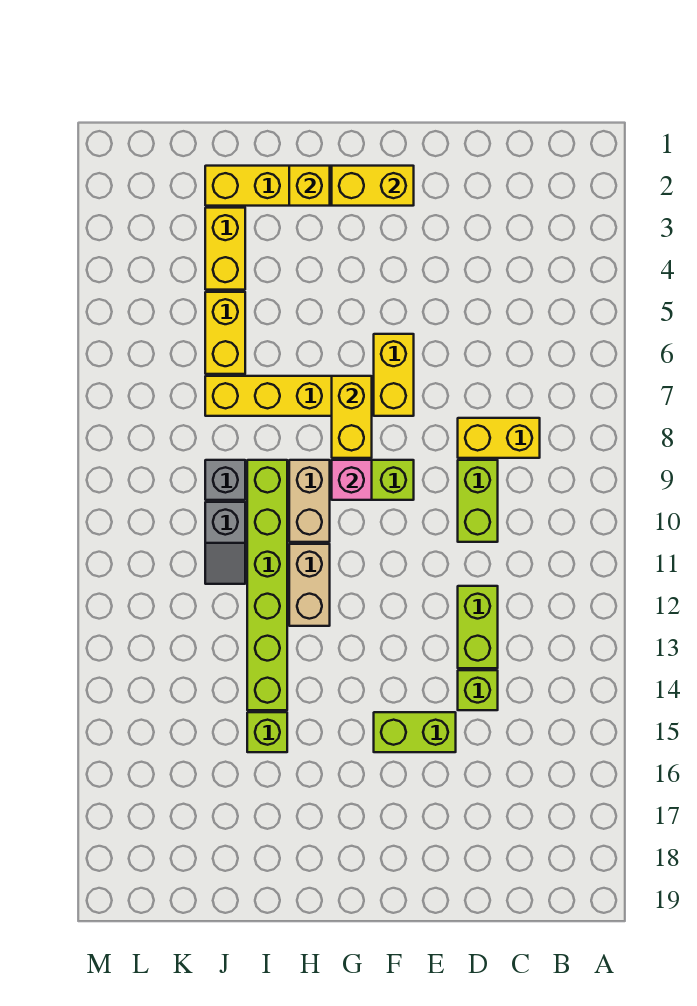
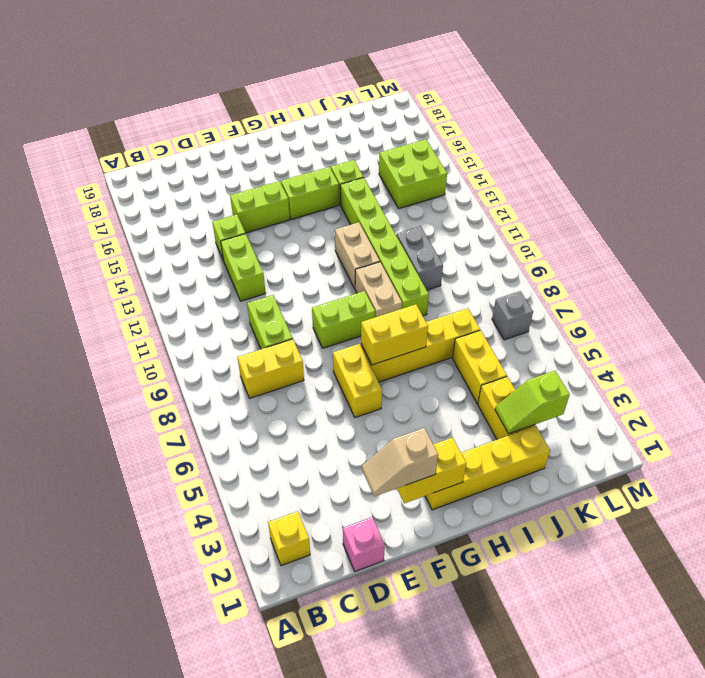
none -> tan slope E2:F2 level 3 top F
yellow brick G7:G8 level 2 -> yellow brick G7:H7 level 2
pink brick G9 level 2 -> pink brick D1 level 1
none -> lime brick G15:H15 level 1
yellow brick H2 level 2 -> yellow brick B2 level 1
none -> lime slope J3:K3 level 2 top K
grey brick J9 level 1 -> grey brick L7 level 1
grey slope J10:J11 level 1 top 10 -> grey brick J10:J11 level 1
none -> lime brick K14:L15 level 1

